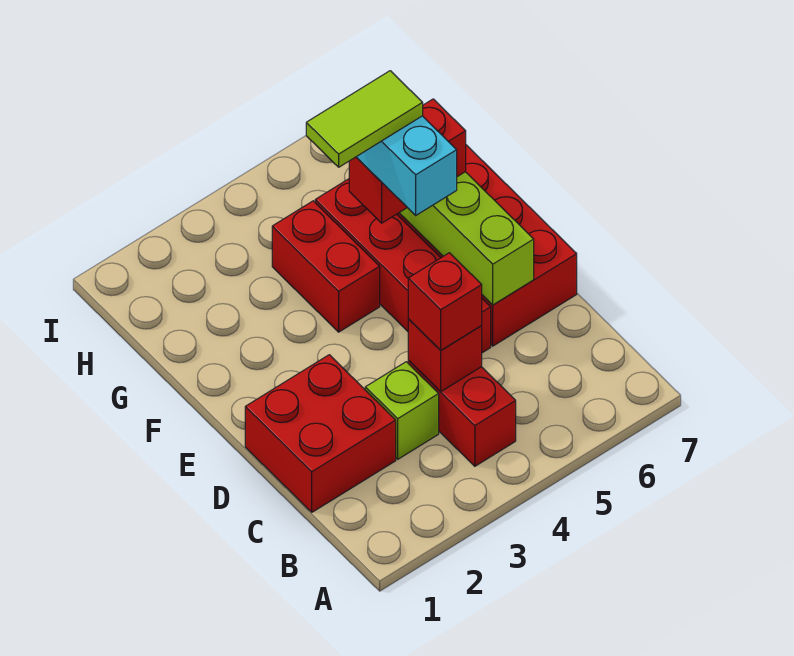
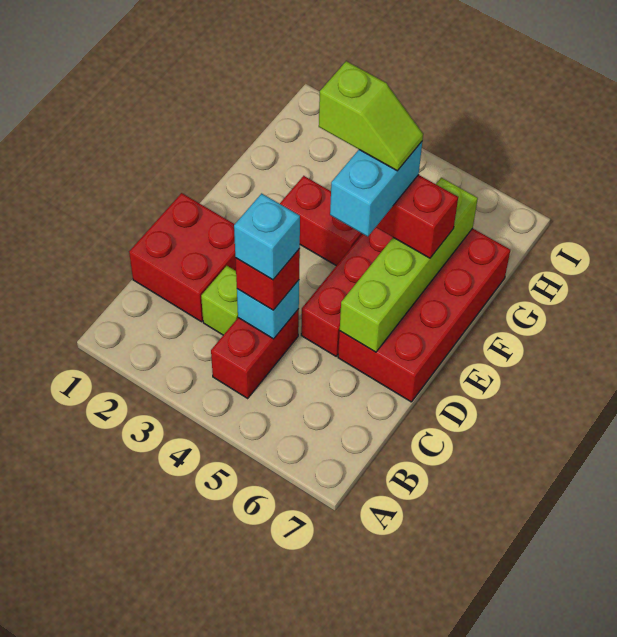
red brick C4 level 2 -> cyan brick C4 level 2
none -> cyan brick C4 level 4
red brick F4:G4 level 1 -> red brick F3:F4 level 1
lime tile F4:F5 level 5 -> lime slope F4:F5 level 5 top 4

